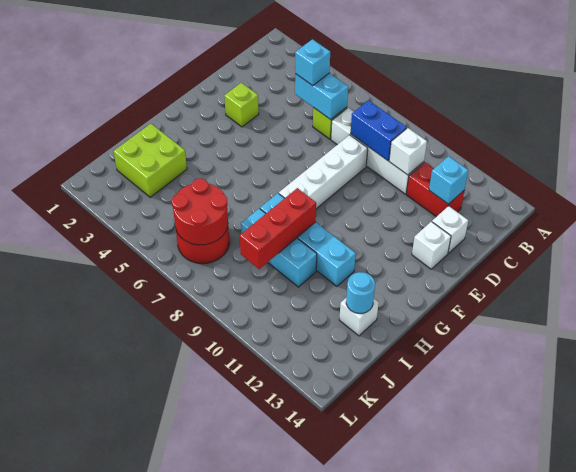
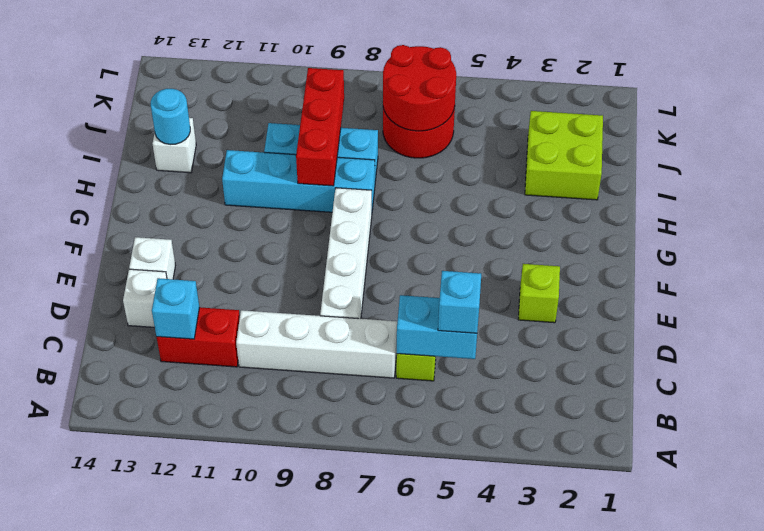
blue brick C8:C9 level 2 -> none
white brick C10 level 2 -> none

